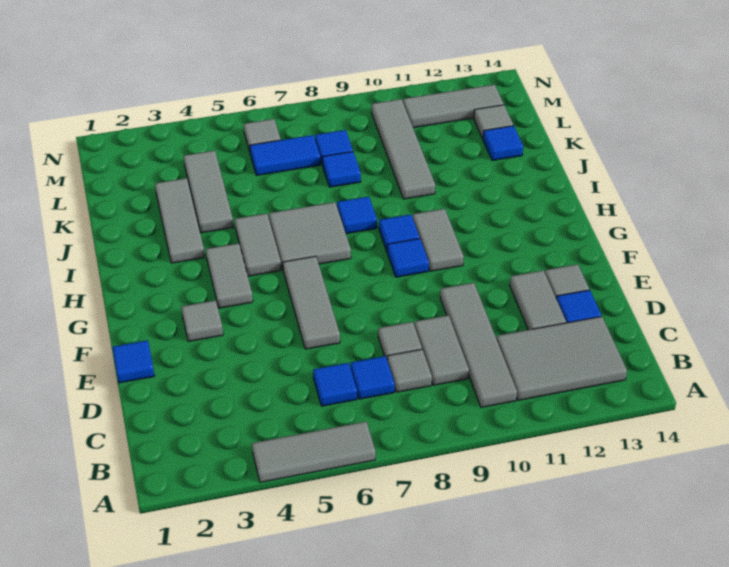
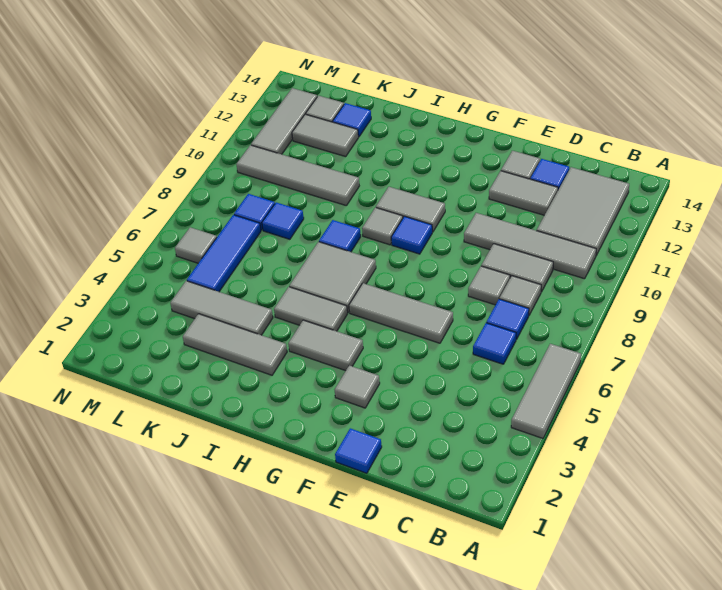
blue tile H9 level 1 -> grey tile H9 level 1
none -> grey tile K12:L12 level 1
blue tile L6:L7 level 1 -> blue tile L5:L7 level 1

